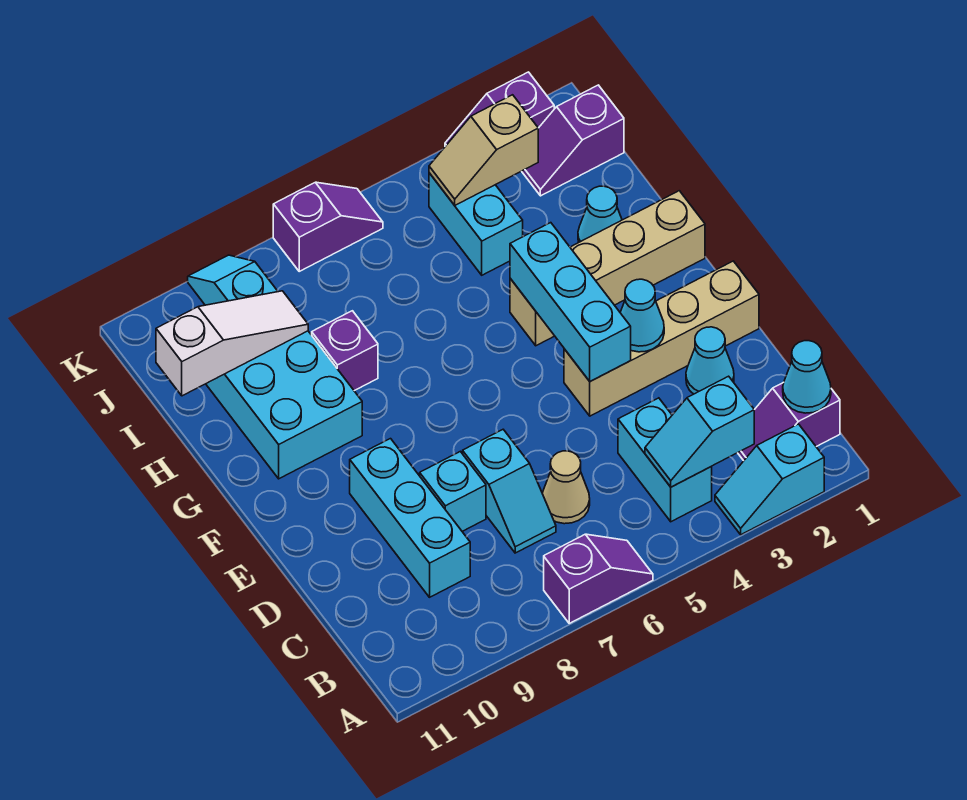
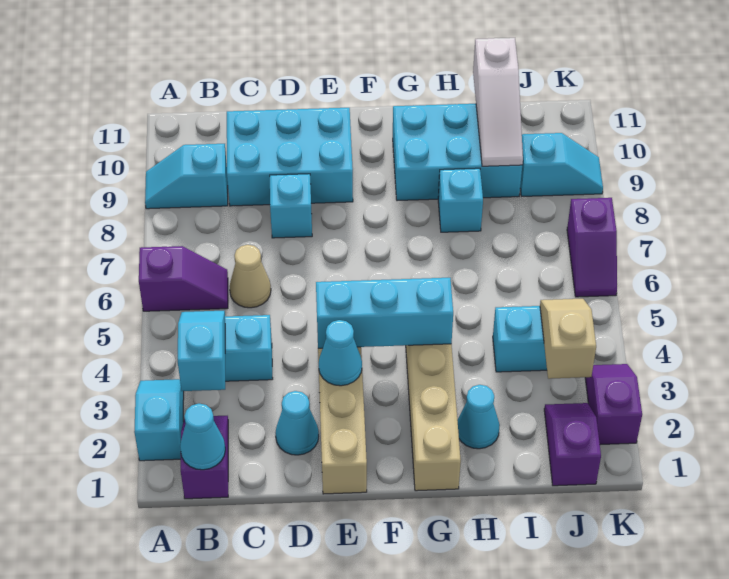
purple slope A6:A7 level 1 top 7 -> purple slope A6:B6 level 1 top A
cyan slope C7:D7 level 1 top D -> cyan slope A9:B9 level 1 top B
cyan brick C9:E9 level 1 -> cyan brick C9:E10 level 1
purple brick H8 level 1 -> cyan brick H8 level 1

